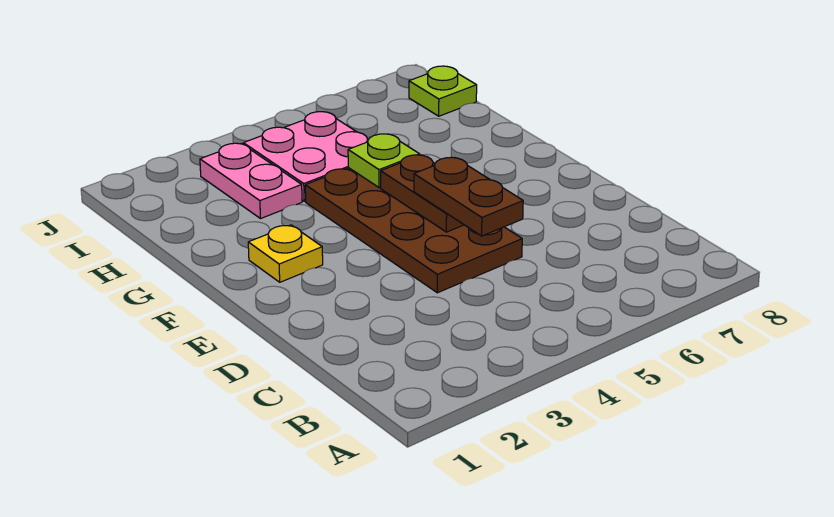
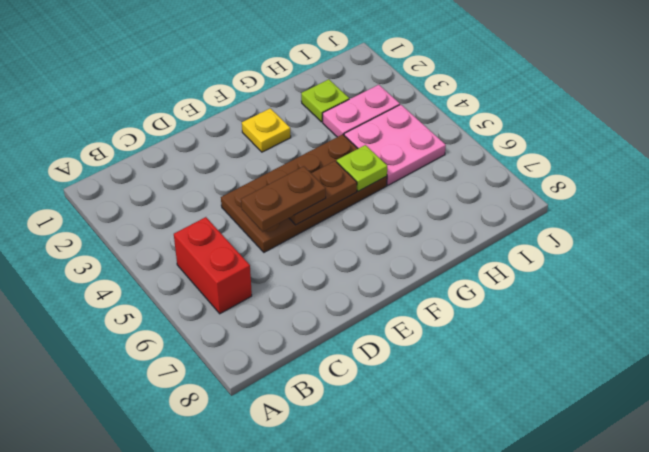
none -> red brick B5:B6 level 1
lime plate I8 level 1 -> lime plate H2 level 1

